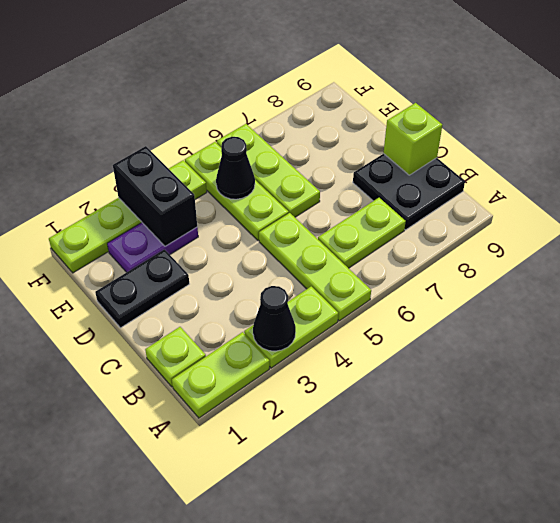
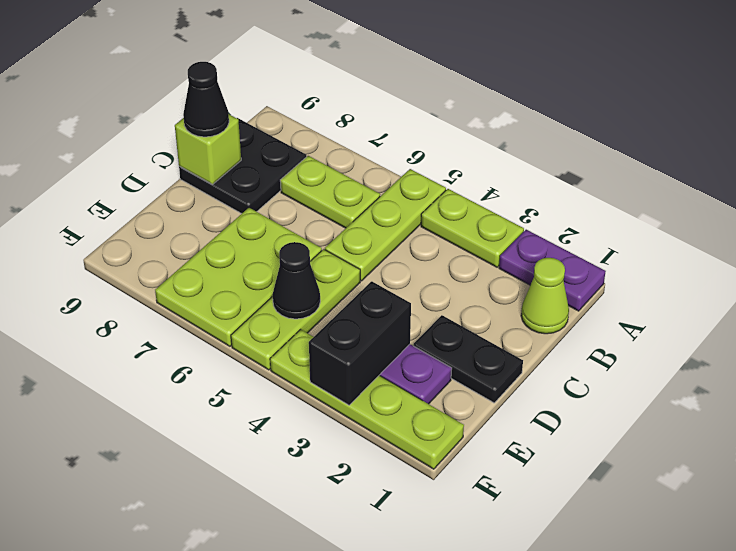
lime plate A1:A2 level 1 -> purple plate A1:A2 level 1
black cone A3 level 2 -> black cone C9 level 3
lime plate B1 level 1 -> lime cone B1 level 1
lime plate D6:F6 level 1 -> lime plate D6:F7 level 1

